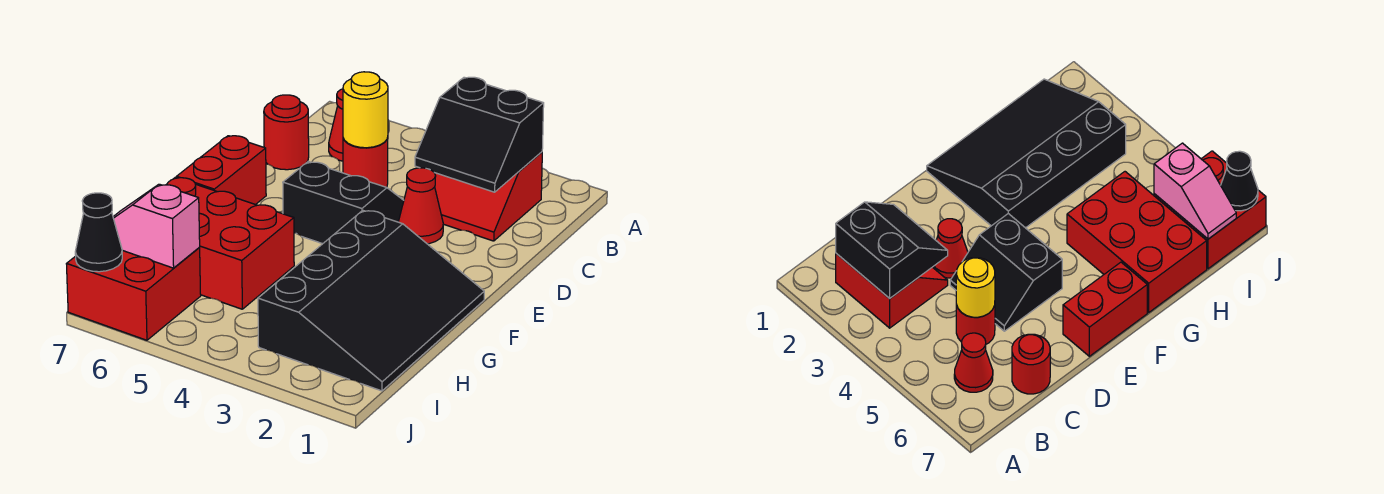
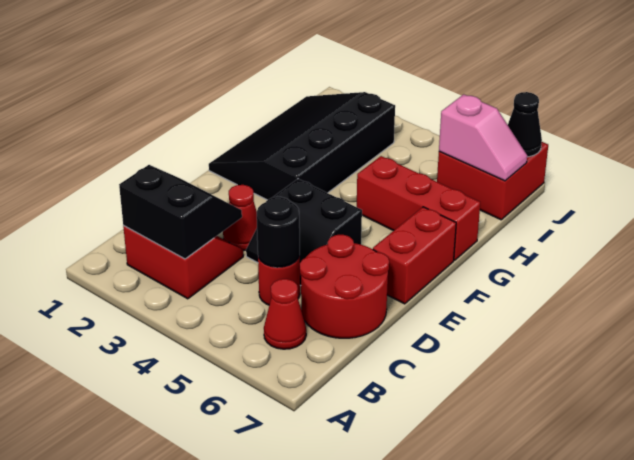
yellow round brick C5 level 2 -> black round brick C5 level 2
red round brick C7 level 1 -> red round brick C6:D7 level 1
red brick G5:H7 level 1 -> red brick G5:G7 level 1

